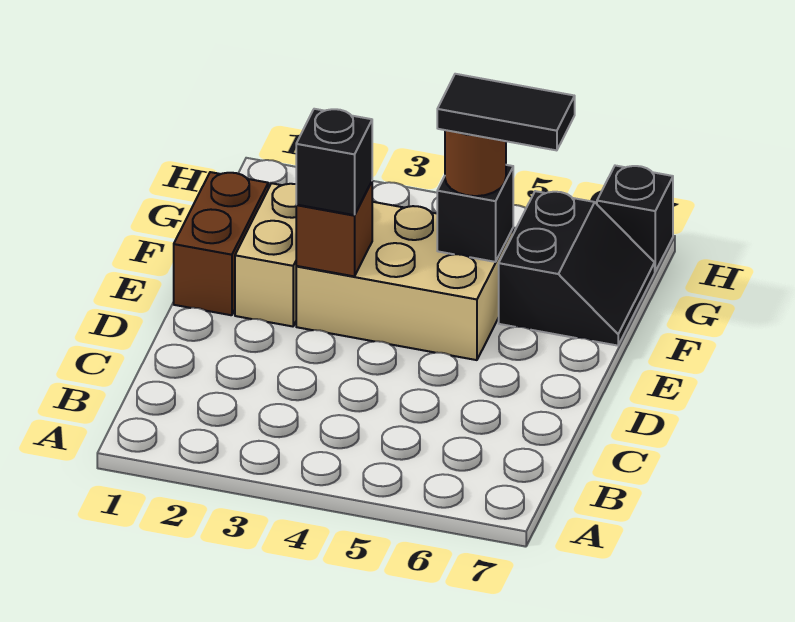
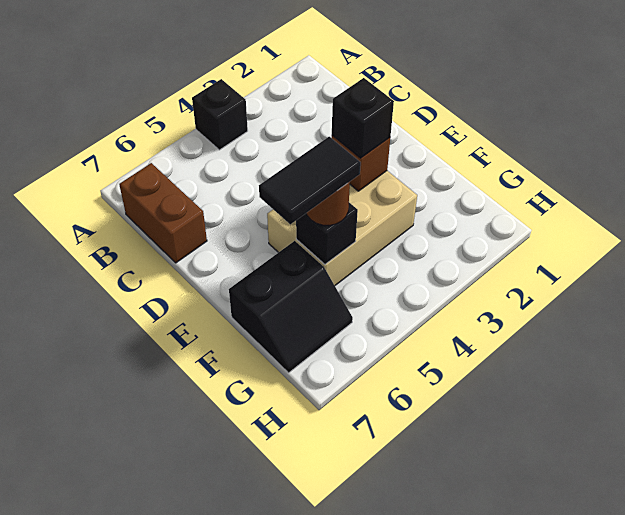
brown brick E1:F1 level 1 -> brown brick B7:C7 level 1
tan brick E2:F2 level 1 -> none
black slope F6:G7 level 1 top 6 -> black slope F6:G7 level 1 top F
black brick H7 level 1 -> black brick A4 level 1

